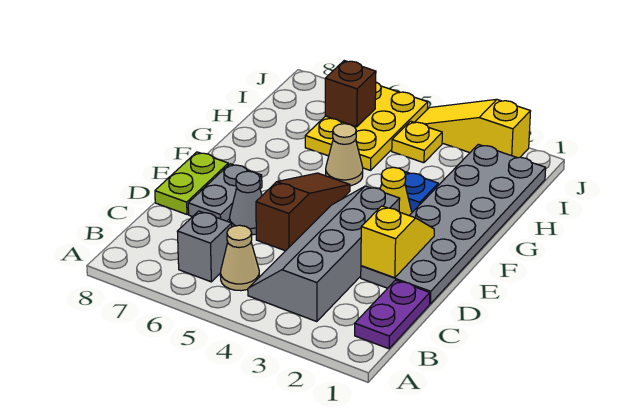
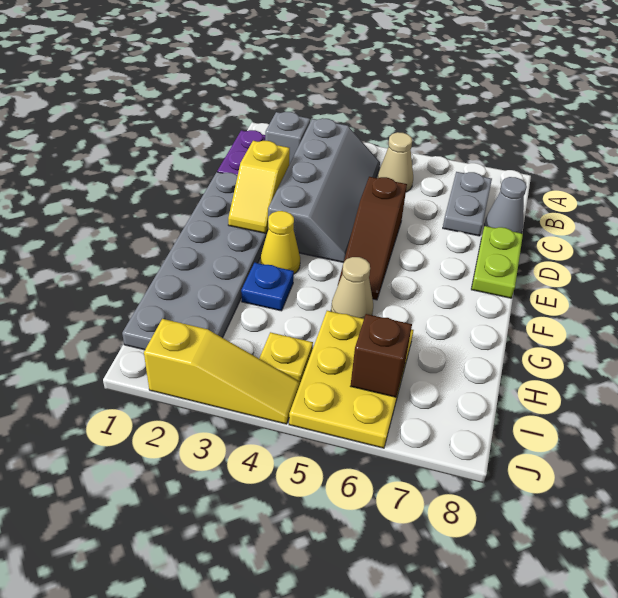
grey brick B6 level 1 -> grey brick B2 level 1
grey cone D6 level 1 -> grey cone C8 level 1
grey plate D7:E7 level 1 -> grey plate B7:C7 level 1

